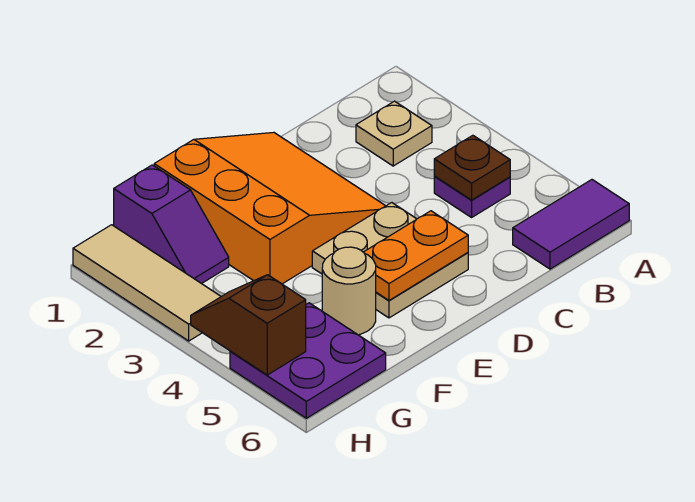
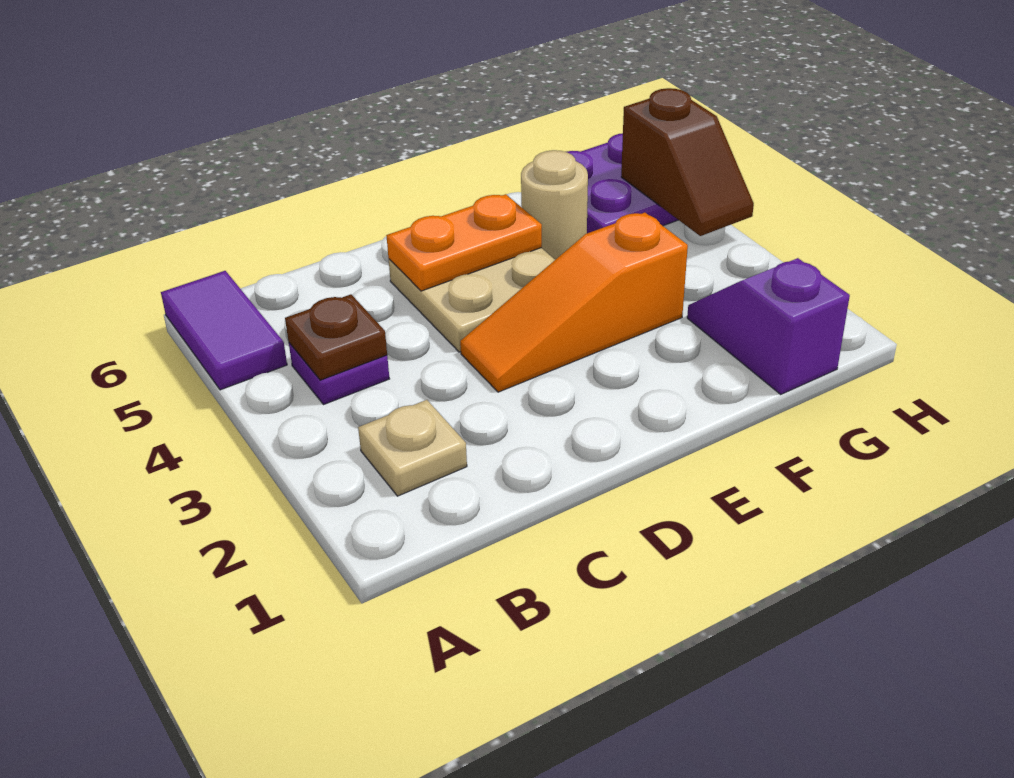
purple tile A6:B6 level 1 -> purple tile A5:A6 level 1
orange slope D1:F3 level 1 top F -> orange slope D3:F3 level 1 top F
tan tile H1:H3 level 1 -> none

